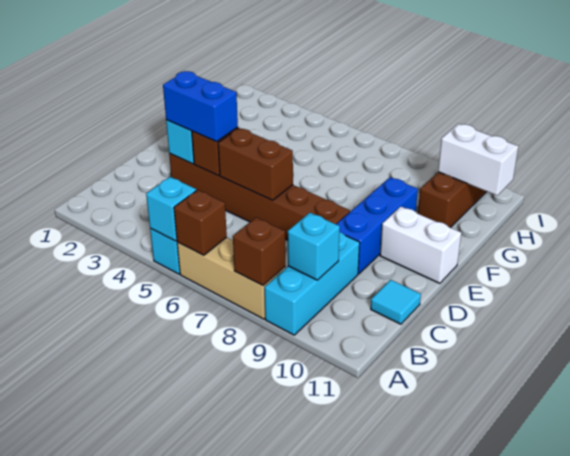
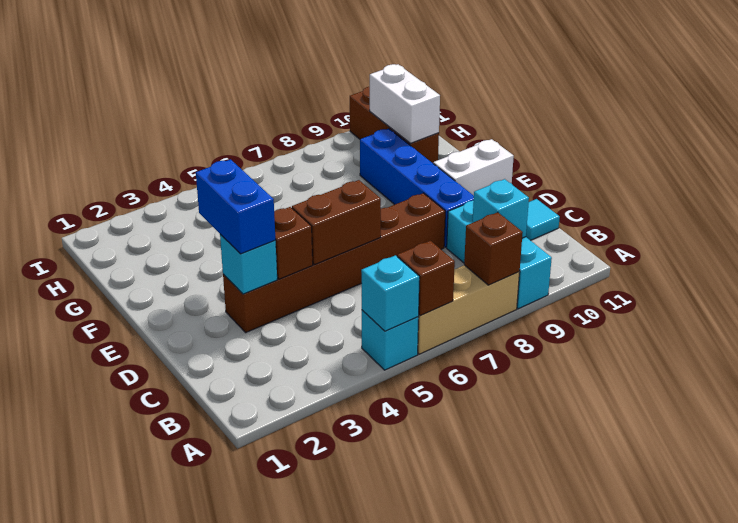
blue brick D3:D4 level 3 -> blue brick D3:E3 level 3
blue brick D9:F9 level 1 -> blue brick D9:G9 level 1
white brick H10:H11 level 2 -> white brick G10:H10 level 2

